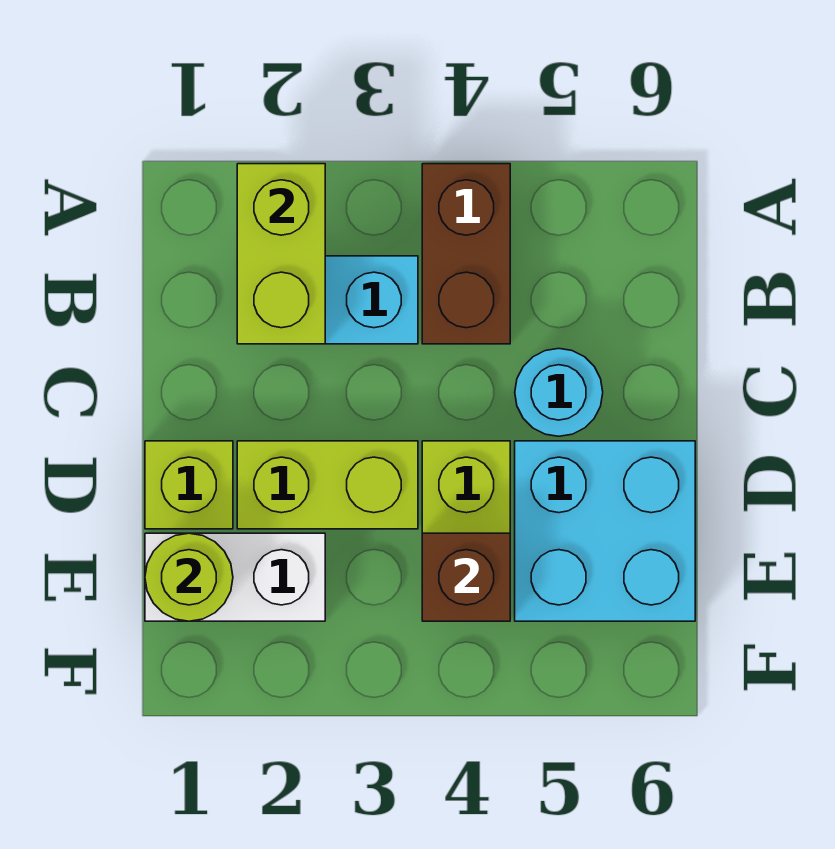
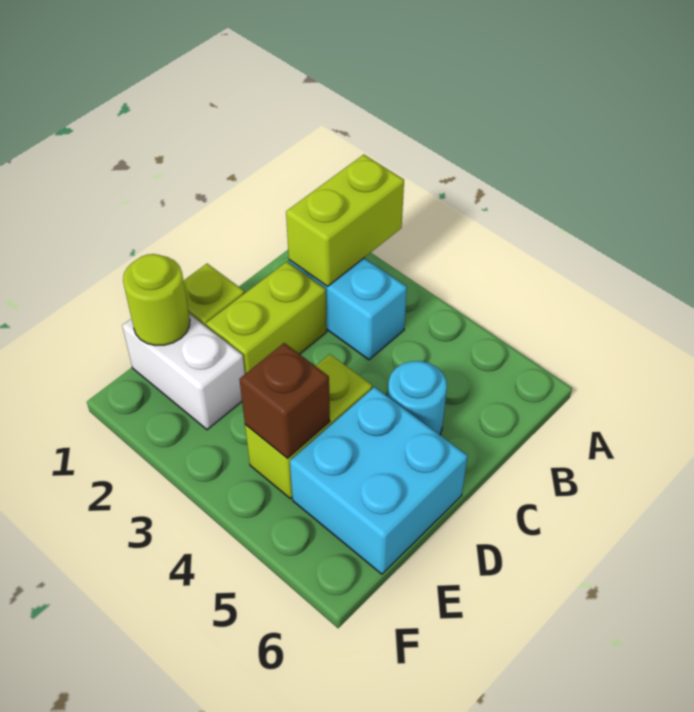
brown brick A4:B4 level 1 -> none
lime brick D2:D3 level 1 -> lime brick C2:D2 level 1

